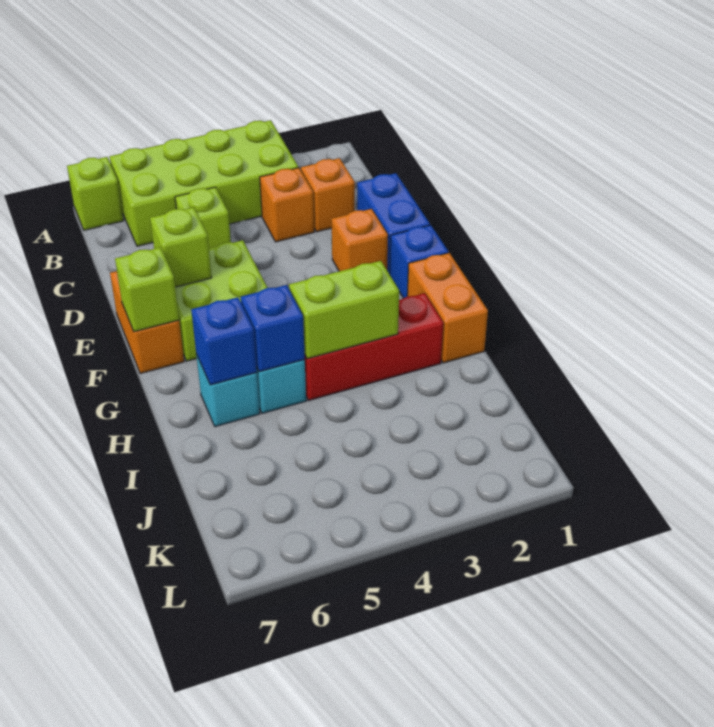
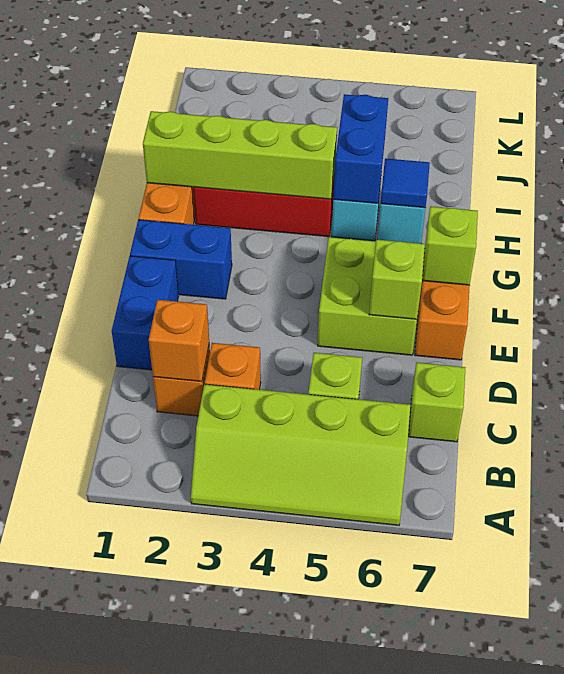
lime brick A3:B6 level 1 -> lime slope A3:B6 level 1 top B
lime brick A7 level 1 -> lime brick C7 level 1
orange brick E2 level 1 -> orange brick C2 level 2
blue brick F1 level 1 -> blue brick F1:F2 level 1
lime brick H3:H4 level 2 -> lime brick H1:H4 level 2
blue brick H5 level 2 -> blue brick H5:I5 level 2
blue brick H6 level 2 -> blue tile H6 level 2

